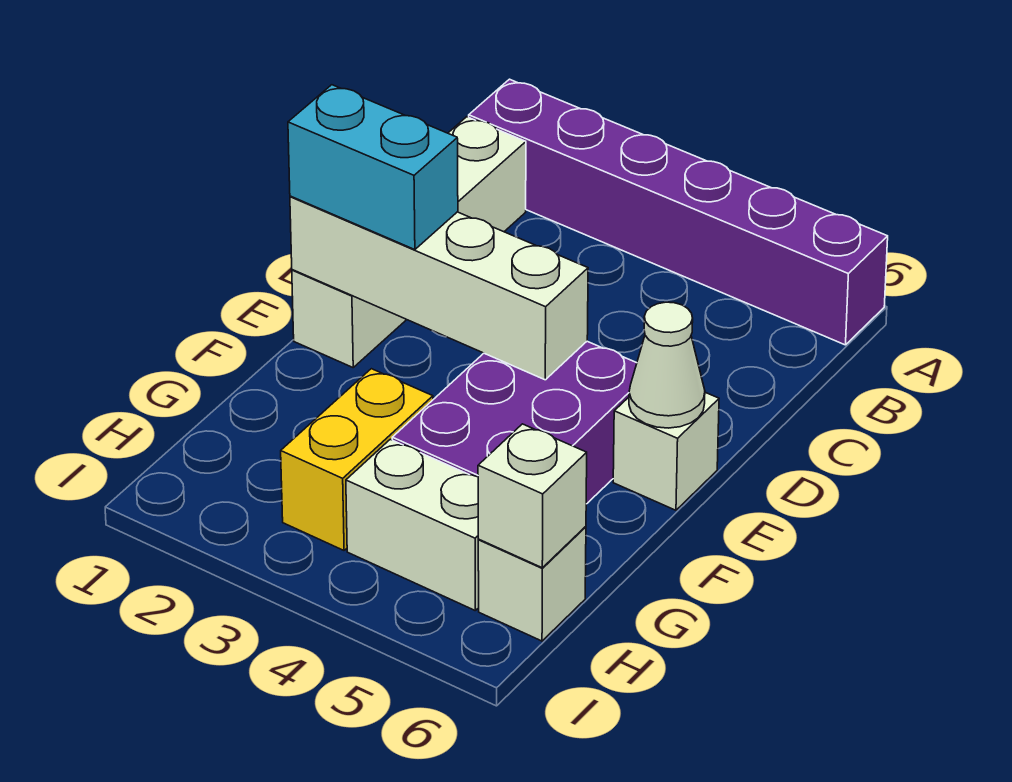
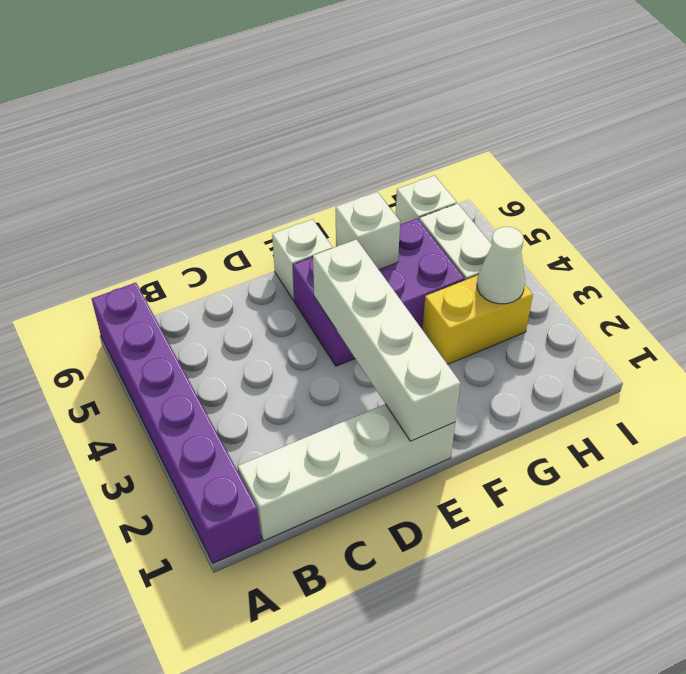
cyan brick E1:E2 level 3 -> none
white cone E6 level 2 -> white cone H3 level 2
white brick H6 level 2 -> white brick F5 level 2

